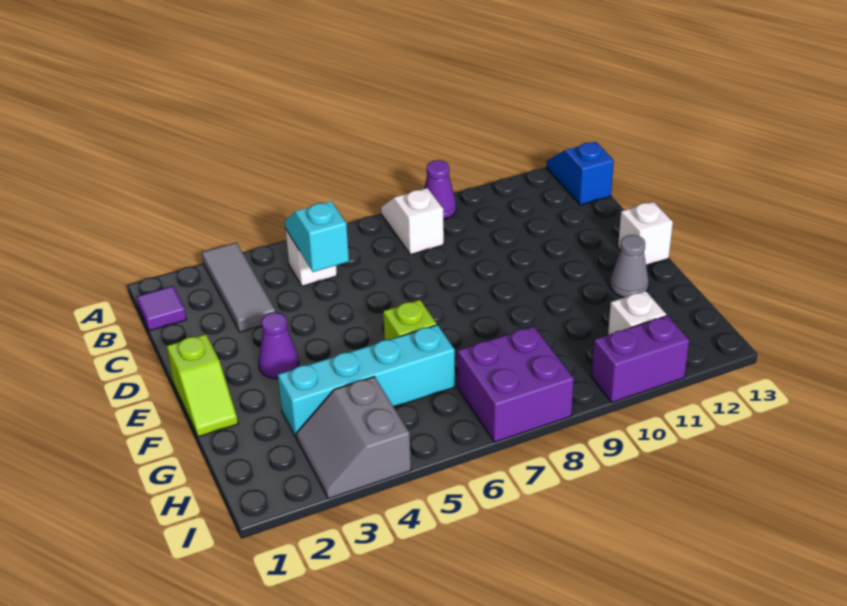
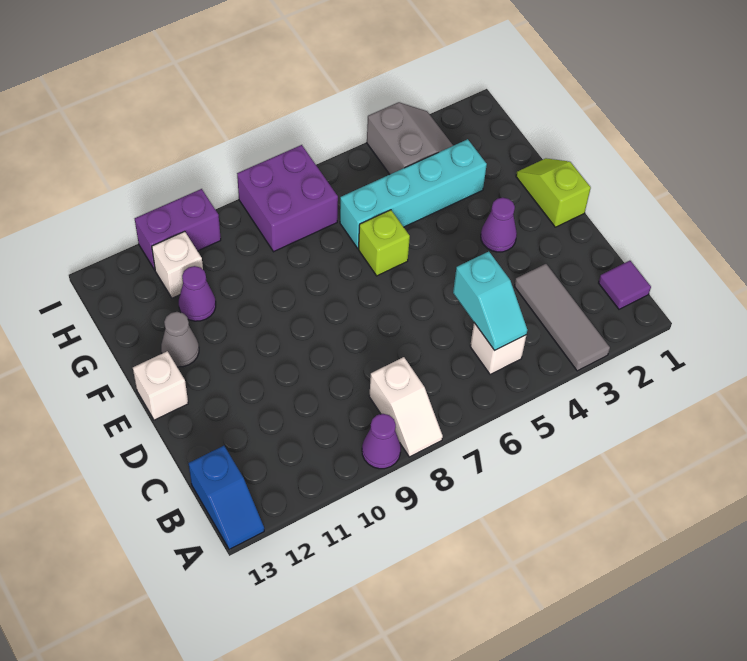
none -> purple cone G11 level 1

